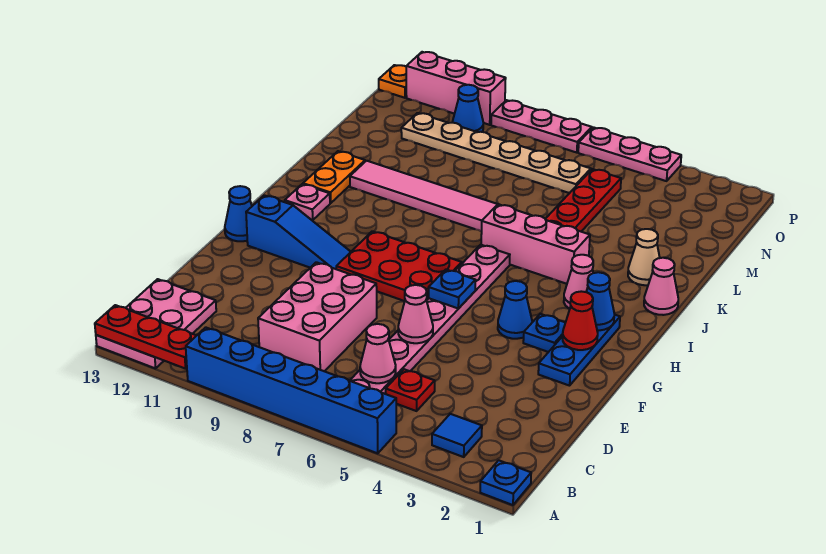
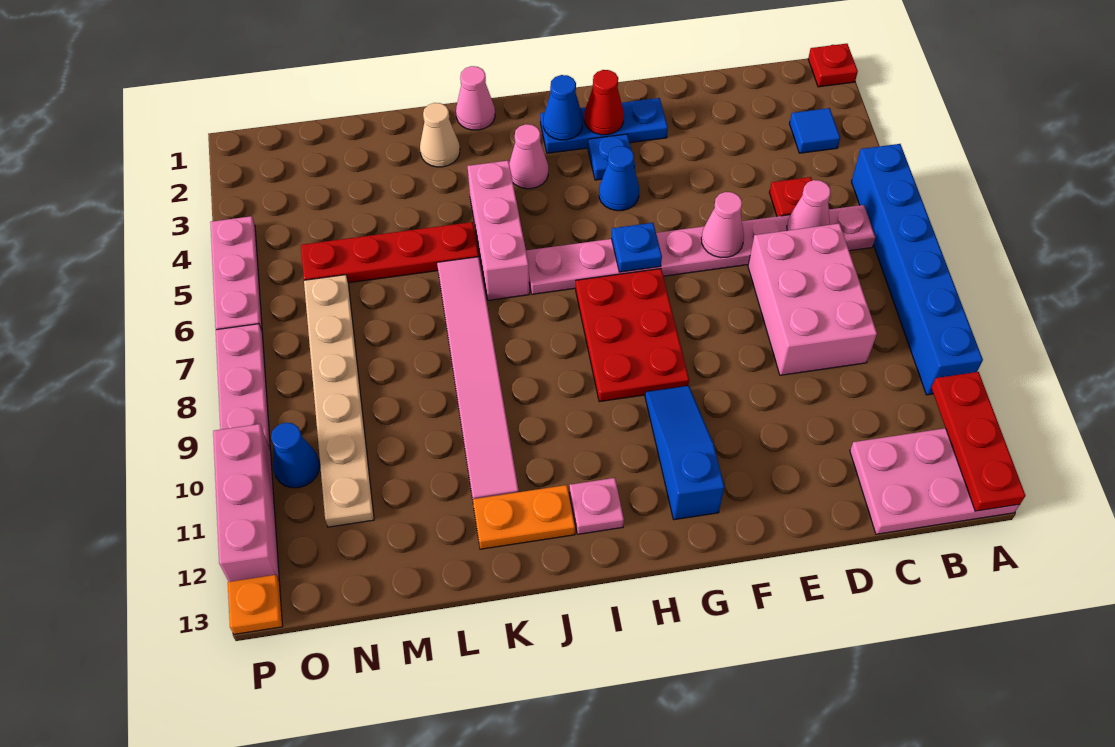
blue plate A1 level 1 -> red plate A1 level 1
pink brick C8:E9 level 1 -> pink brick C7:D9 level 1
blue cone G13 level 1 -> none

